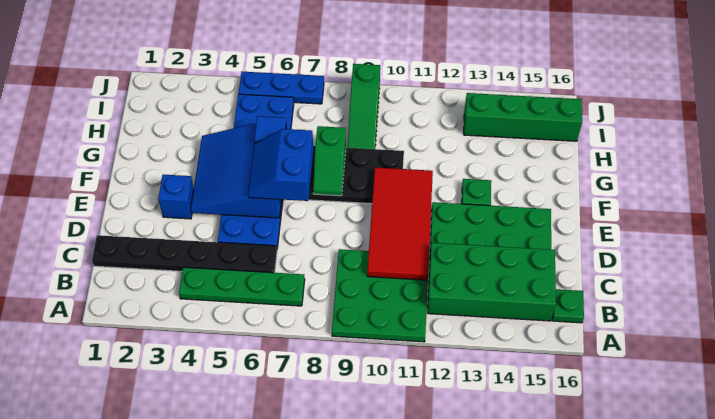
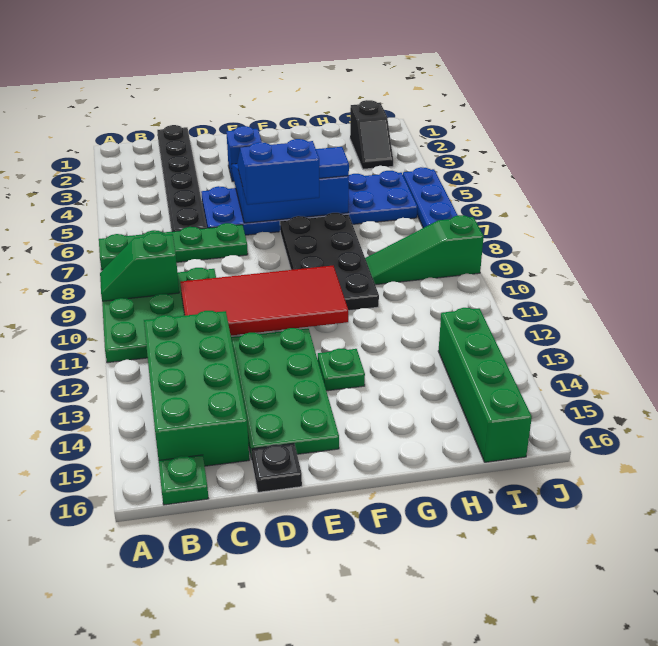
green plate B4:B7 level 1 -> green plate A7:D7 level 1
none -> black plate D16 level 1
green slope F8:G8 level 2 top G -> green slope A9:B9 level 2 top B
none -> black slope I2:I3 level 1 top 2

